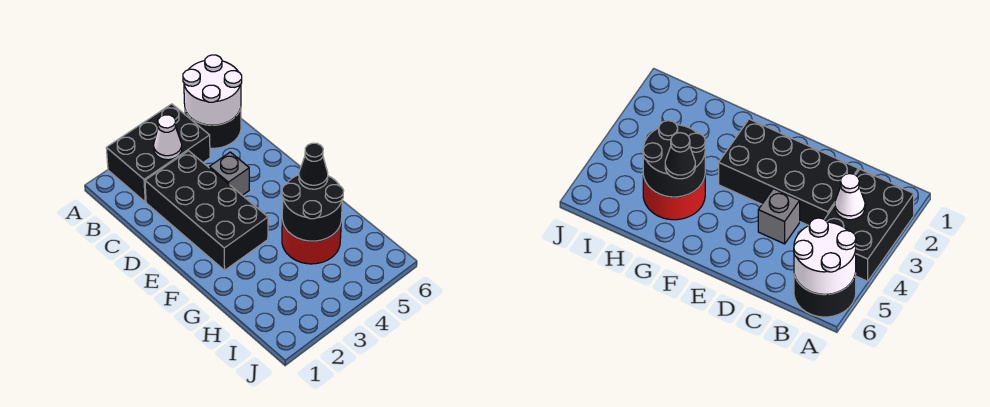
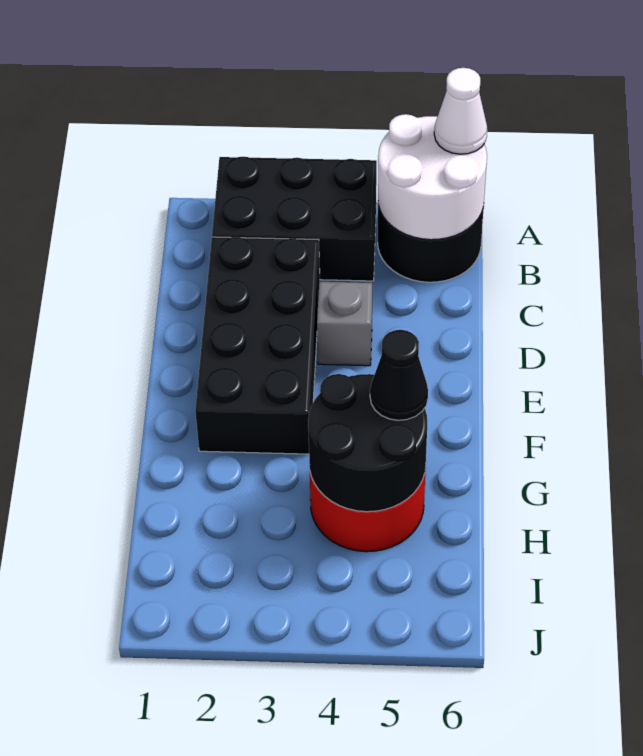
white cone B3 level 2 -> white cone A6 level 3

